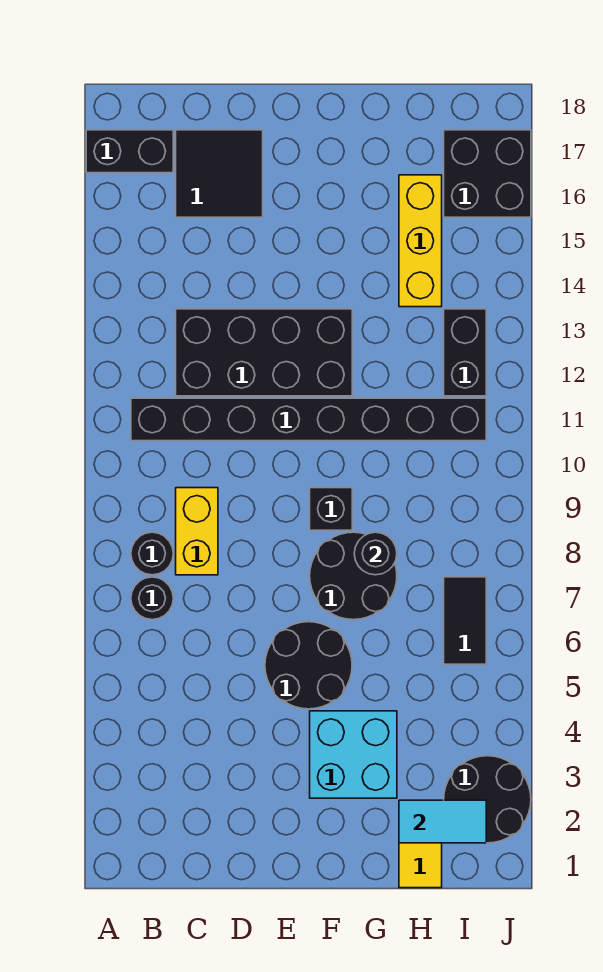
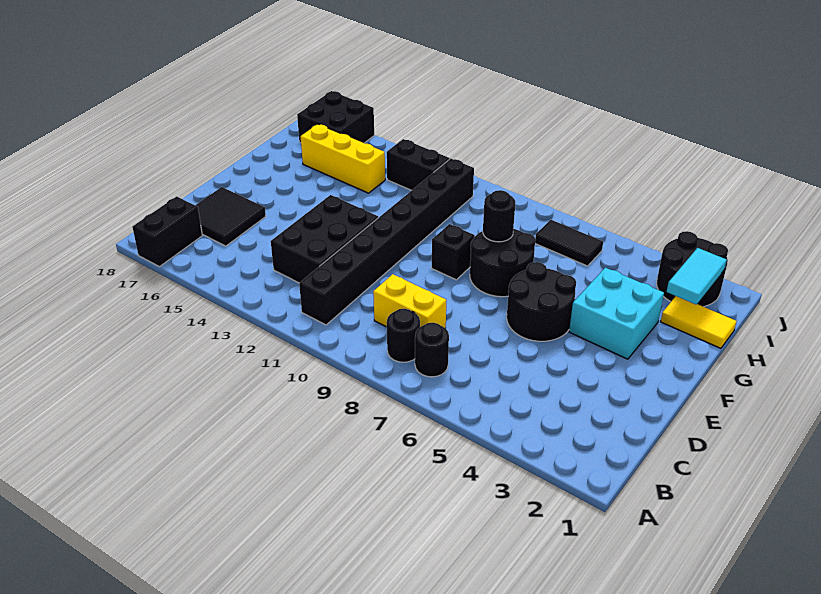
black brick C12:F13 level 1 -> black brick C12:E13 level 1

